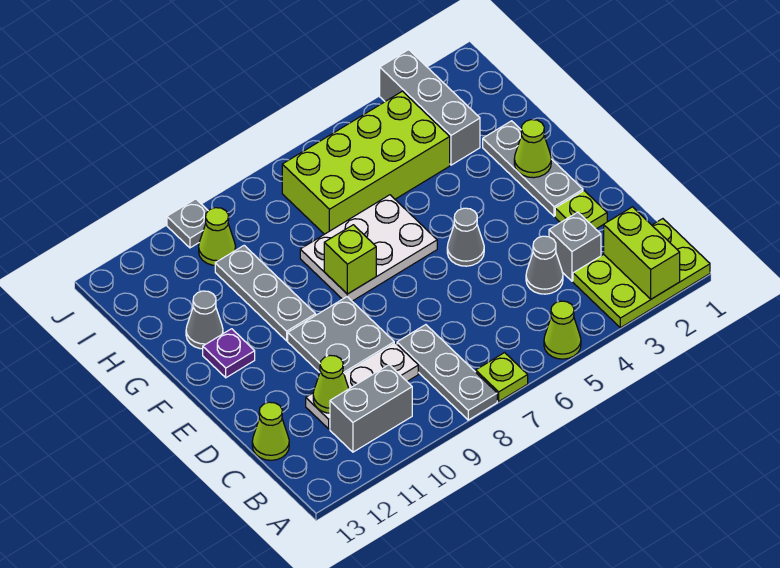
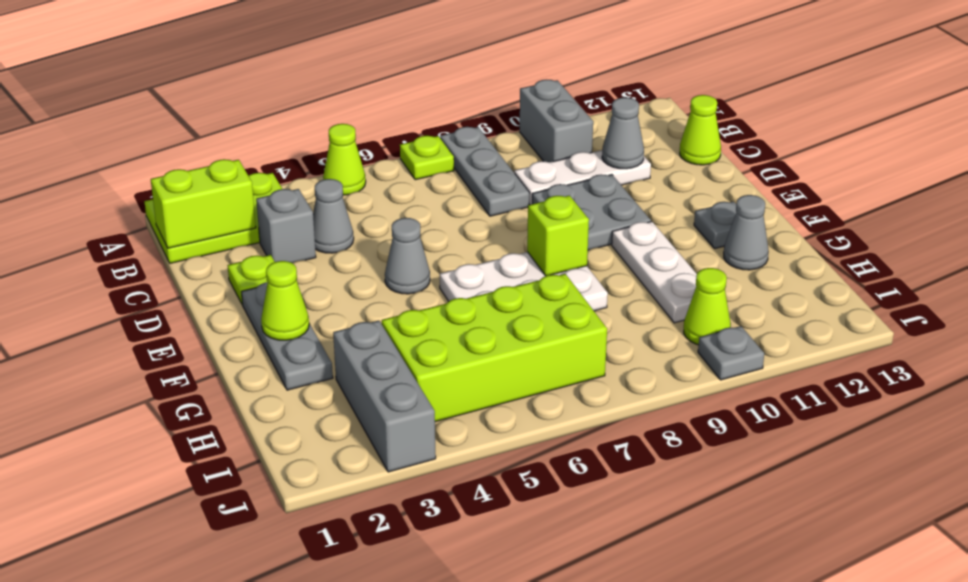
lime brick A2:B2 level 2 -> lime brick B1:B2 level 2
grey brick B10:B11 level 1 -> grey brick A10:B10 level 1
lime cone C11 level 2 -> grey cone C11 level 2
grey plate F10:H10 level 1 -> white plate F10:H10 level 1
purple plate F12 level 1 -> grey plate F12 level 1

